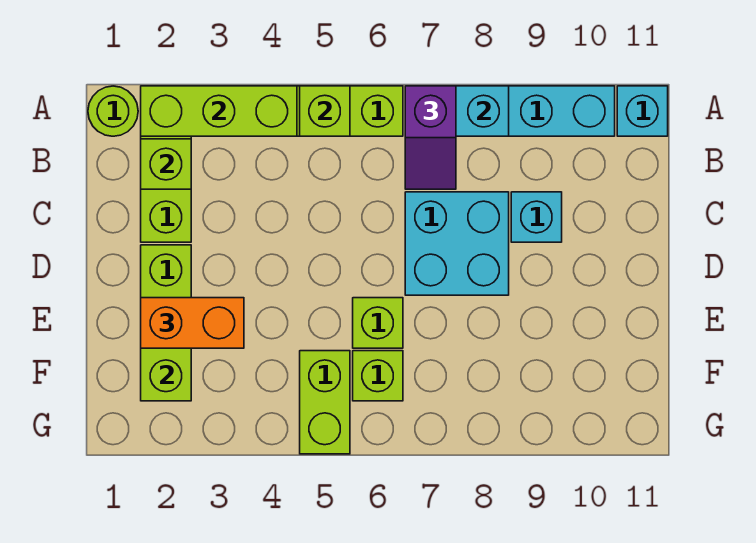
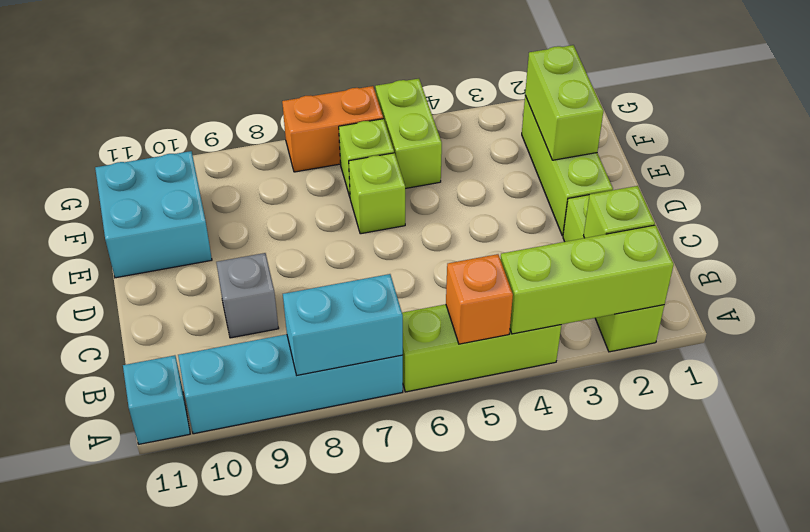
lime round brick A1 level 1 -> none
lime brick A5 level 2 -> orange brick A5 level 2
purple slope A7:B7 level 3 top A -> none
cyan brick C7:D8 level 1 -> cyan brick E10:F11 level 1
cyan brick C9 level 1 -> grey brick C9 level 1
orange brick E2:E3 level 3 -> orange brick G6:G7 level 1

